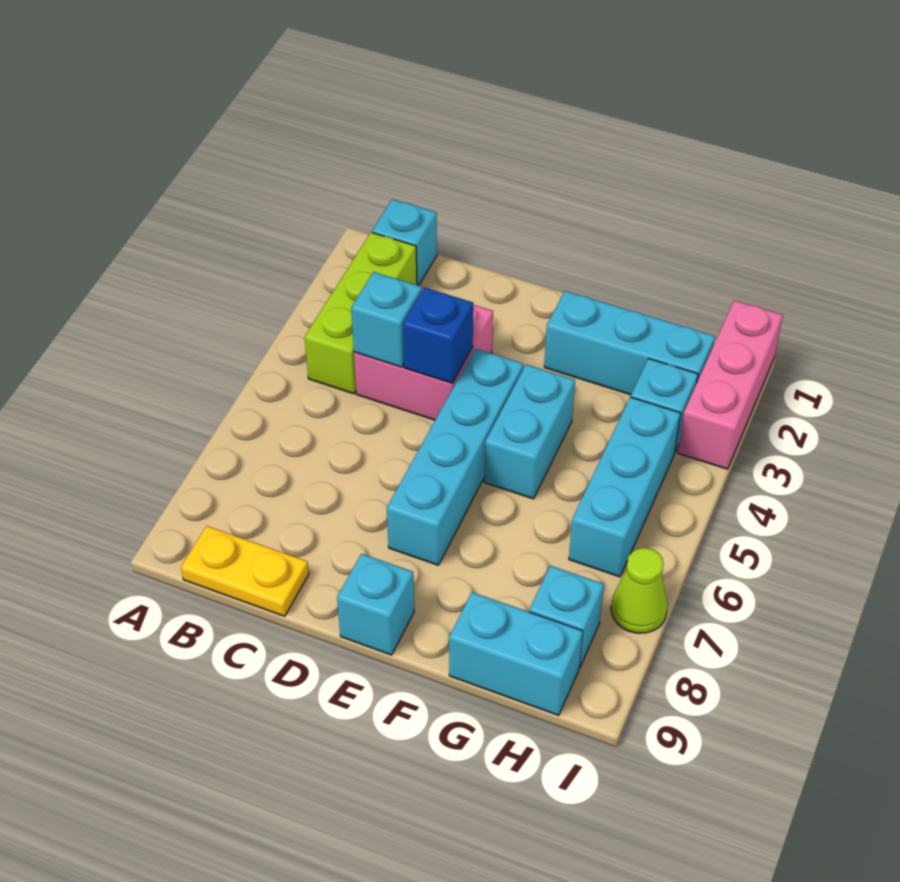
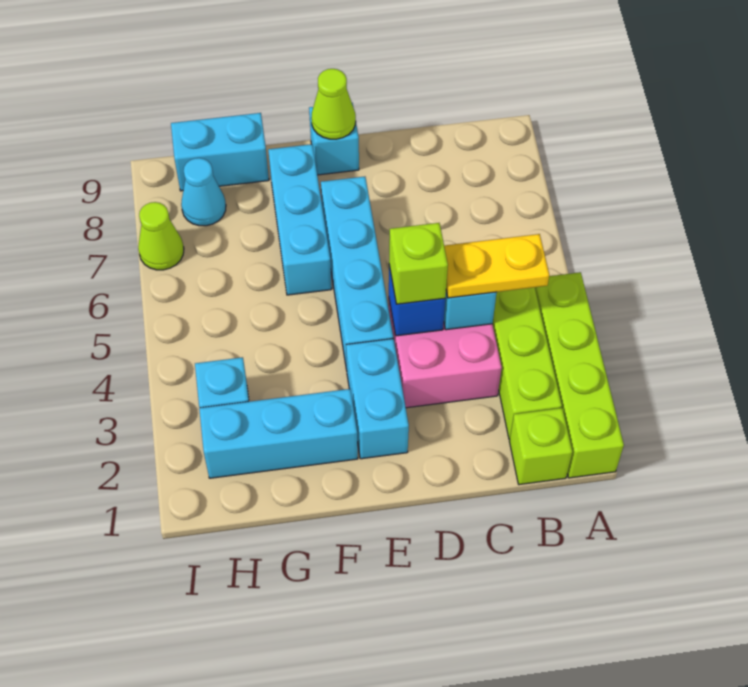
none -> lime brick A1:A4 level 1
cyan brick B1 level 1 -> lime brick B1 level 1
yellow plate B9:C9 level 1 -> yellow plate B4:C4 level 3
none -> lime brick D4 level 3
none -> lime cone E9 level 2
cyan brick F4:F5 level 1 -> cyan brick E2:E3 level 1
cyan brick H4:H6 level 1 -> cyan brick F6:F8 level 1
cyan brick H8 level 1 -> cyan cone H8 level 1
pink brick I1:I3 level 1 -> none

